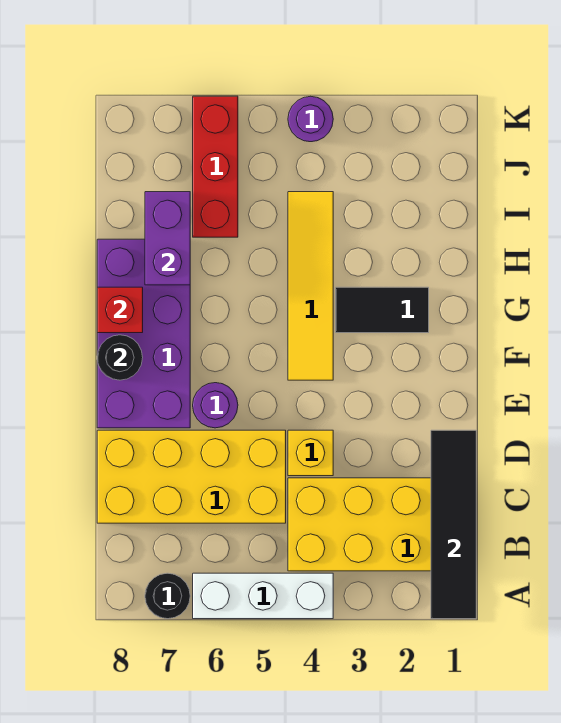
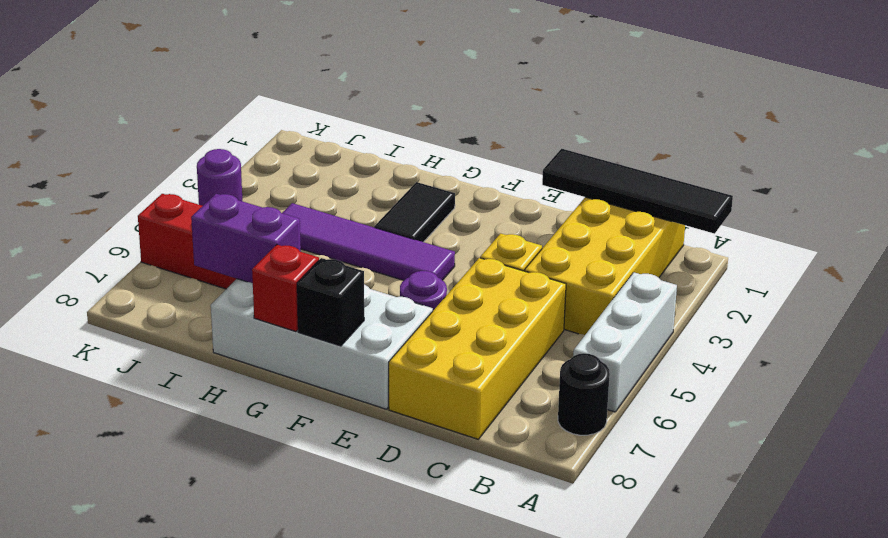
purple brick E7:H8 level 1 -> white brick E7:H8 level 1
yellow tile F4:I4 level 1 -> purple tile F4:I4 level 1
black round brick F8 level 2 -> black brick F8 level 2

